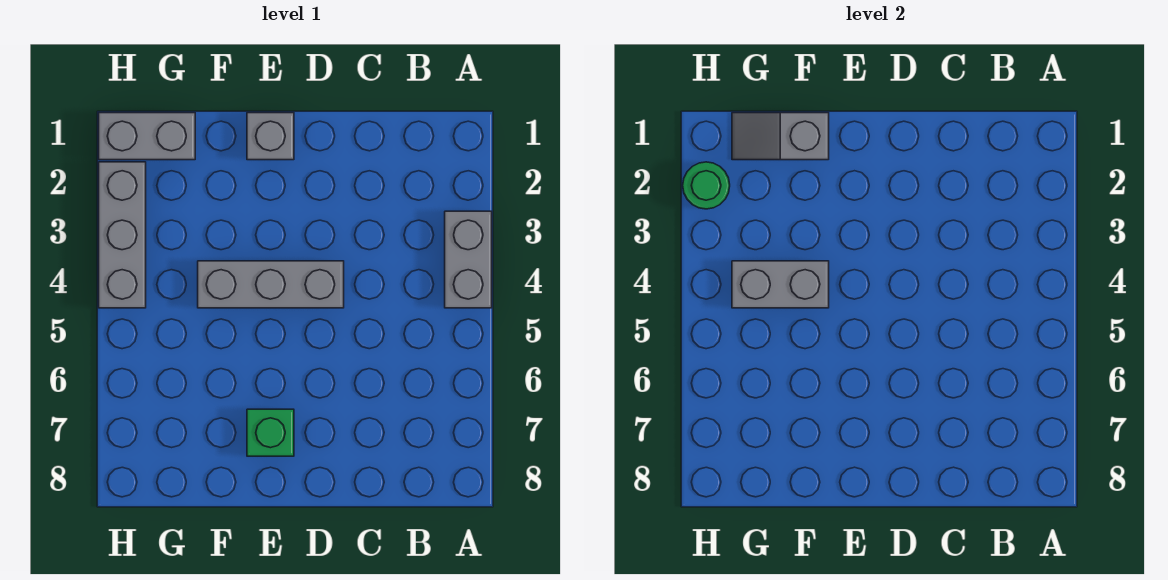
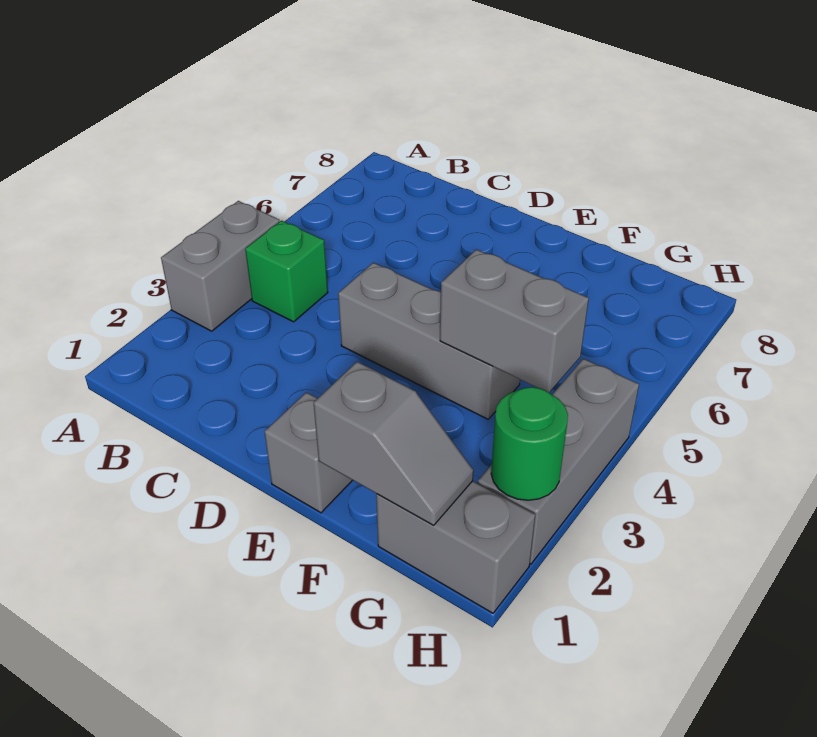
green brick E7 level 1 -> green brick B4 level 1

